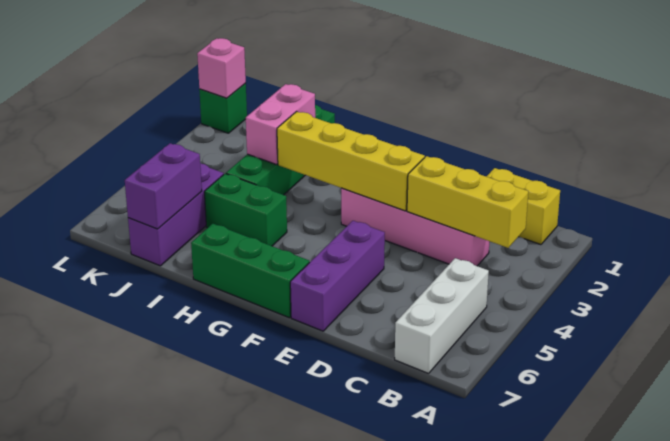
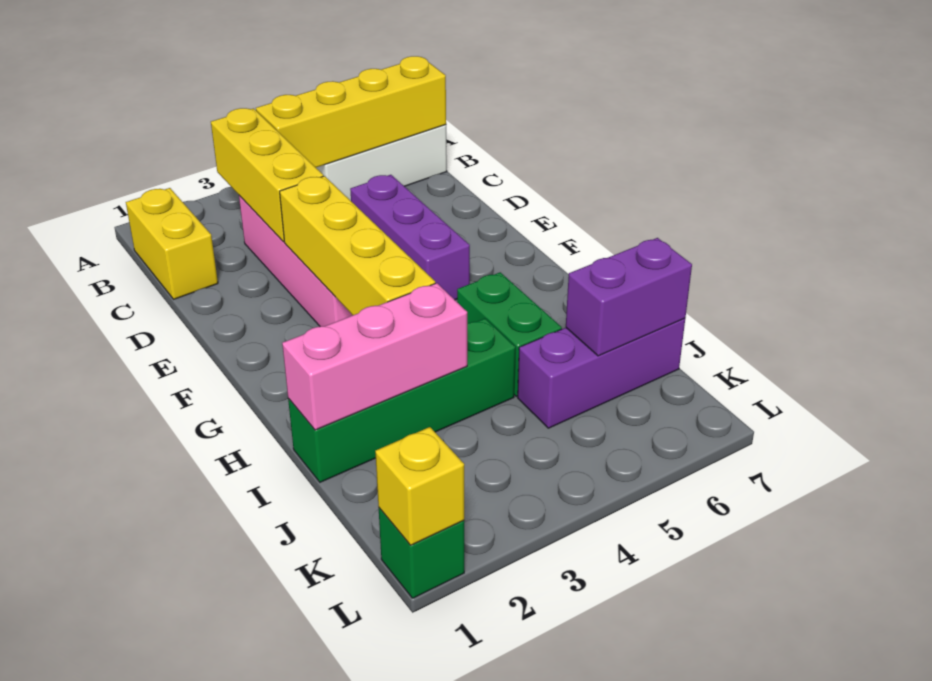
none -> yellow brick B4:B7 level 2
purple brick E5:E7 level 1 -> purple brick D5:F5 level 1
green brick F7:H7 level 1 -> none
pink brick I2:I3 level 2 -> pink brick I1:I3 level 2
pink brick L1 level 2 -> yellow brick L1 level 2

